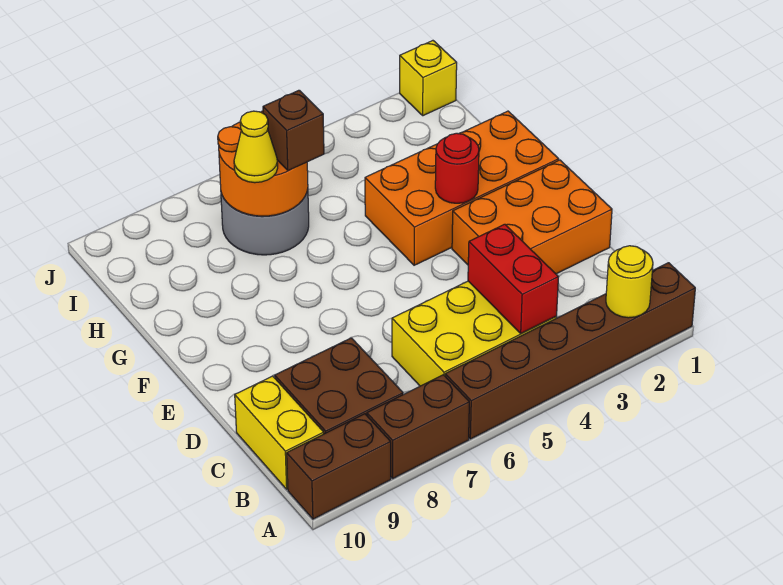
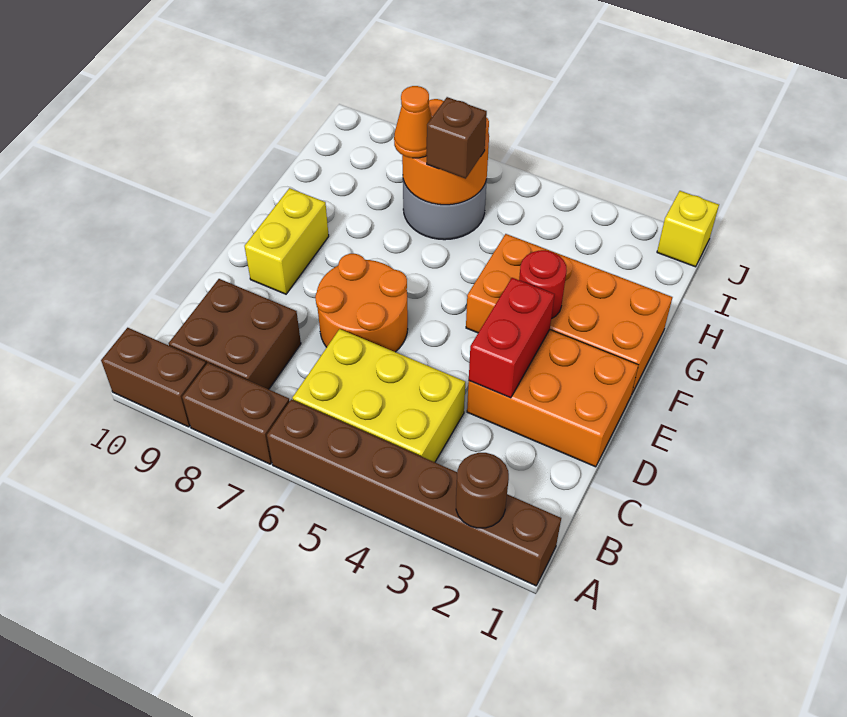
yellow round brick A2 level 2 -> brown round brick A2 level 2
red brick B4:C4 level 2 -> red brick D3:E3 level 2
yellow brick B10:C10 level 1 -> yellow brick E9:F9 level 1
none -> orange round brick D6:E7 level 1
yellow cone H7 level 3 -> orange cone H7 level 3

